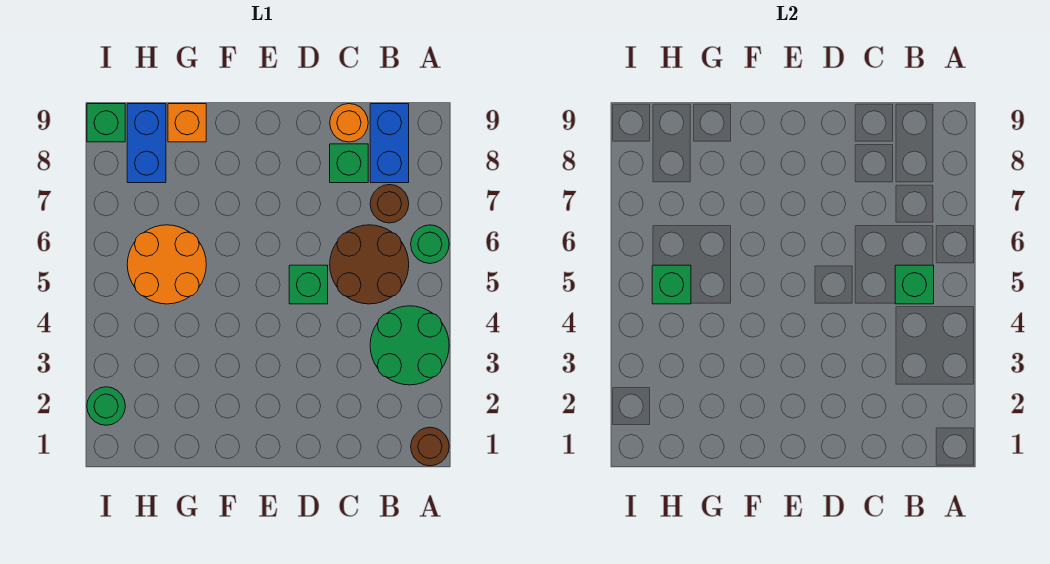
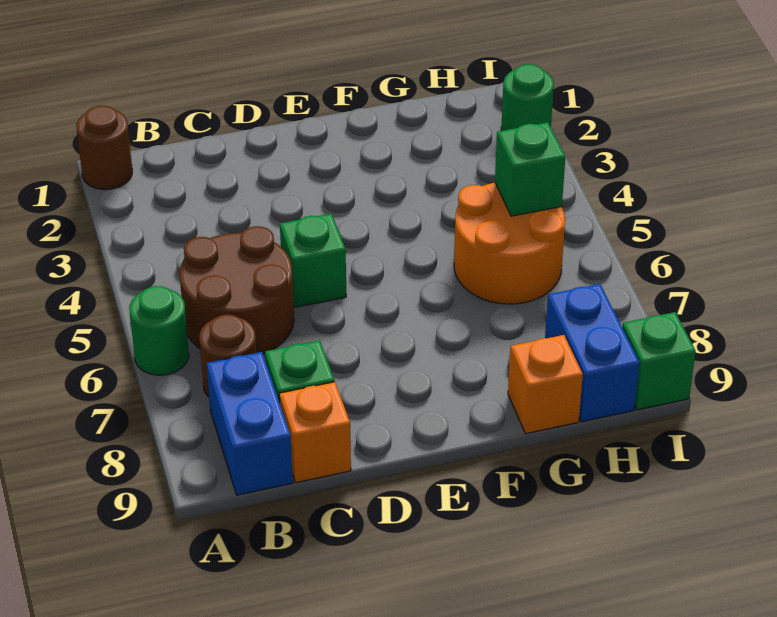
green round brick A3:B4 level 1 -> none
green brick B5 level 2 -> none
orange round brick C9 level 1 -> orange brick C9 level 1

